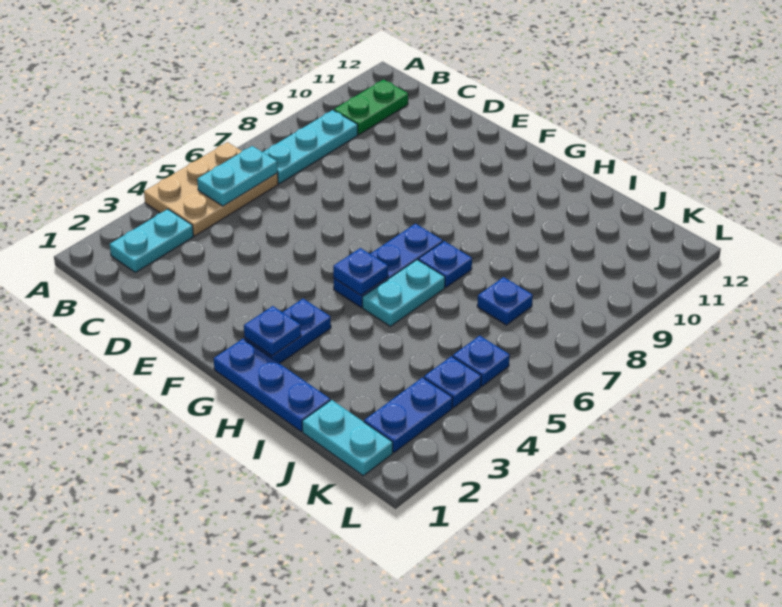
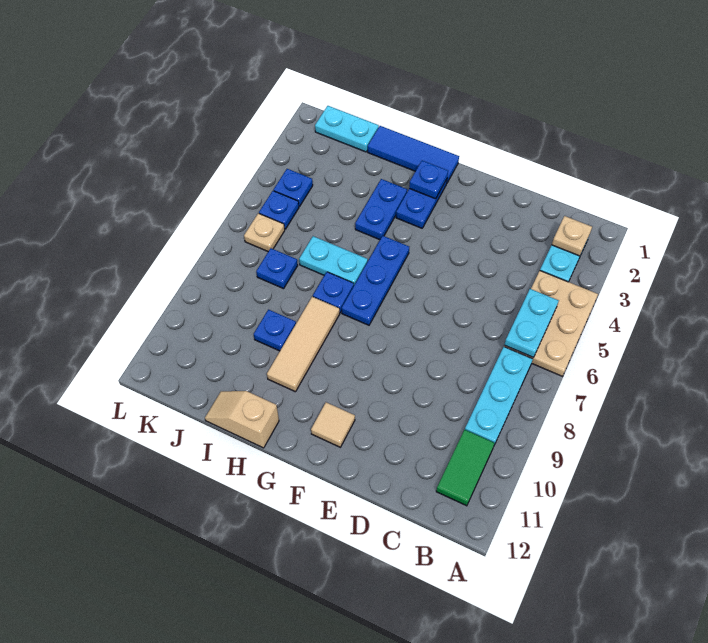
none -> tan plate B2 level 2
green plate B10:B11 level 1 -> green tile B10:B11 level 1
none -> tan tile F11 level 1
blue plate G1:I1 level 1 -> blue tile G1:I1 level 1
blue plate G5 level 2 -> blue plate I9 level 1
cyan plate H5:H6 level 1 -> cyan plate H6:I6 level 1
none -> tan tile H8:H10 level 1
none -> tan slope H12:I12 level 1 top H
blue plate K2:K3 level 1 -> blue plate H3:H4 level 1
none -> tan plate K6 level 1

